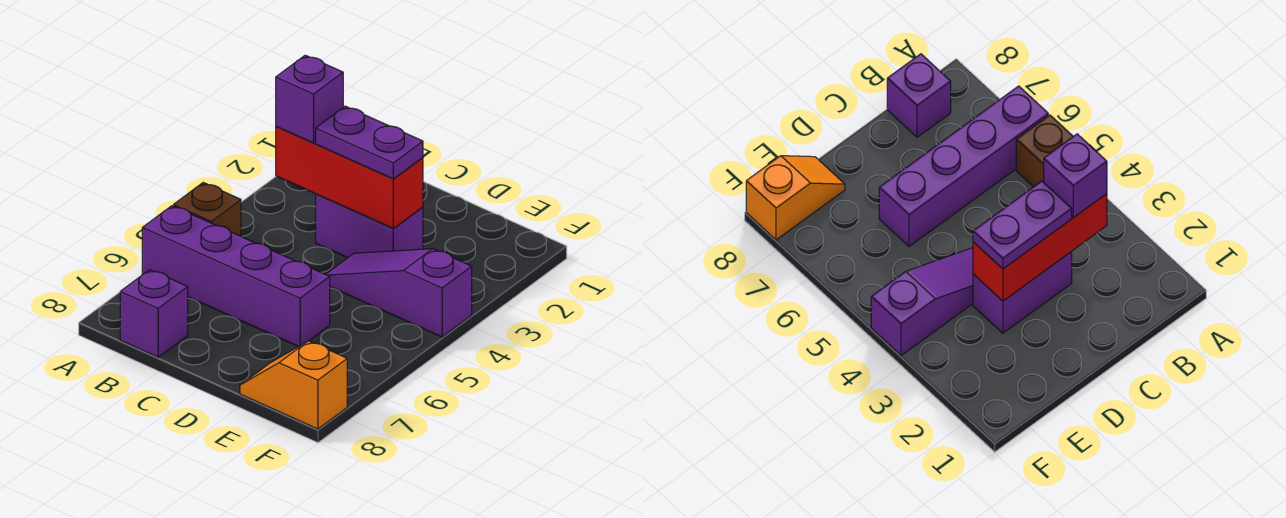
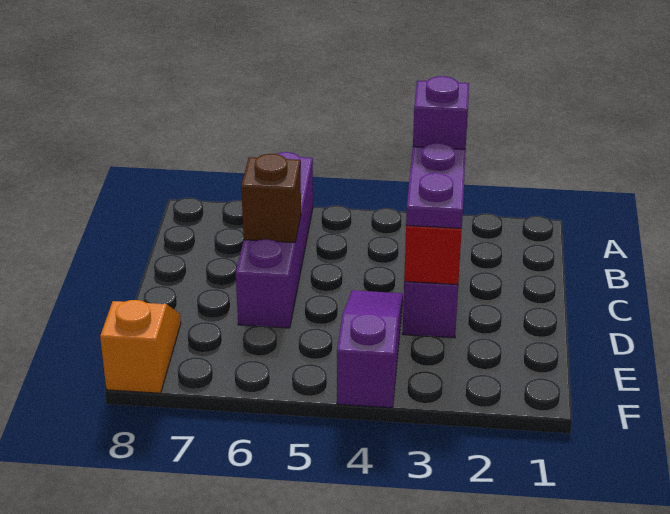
brown brick A5 level 1 -> brown brick C6 level 2
purple brick B8 level 1 -> none

